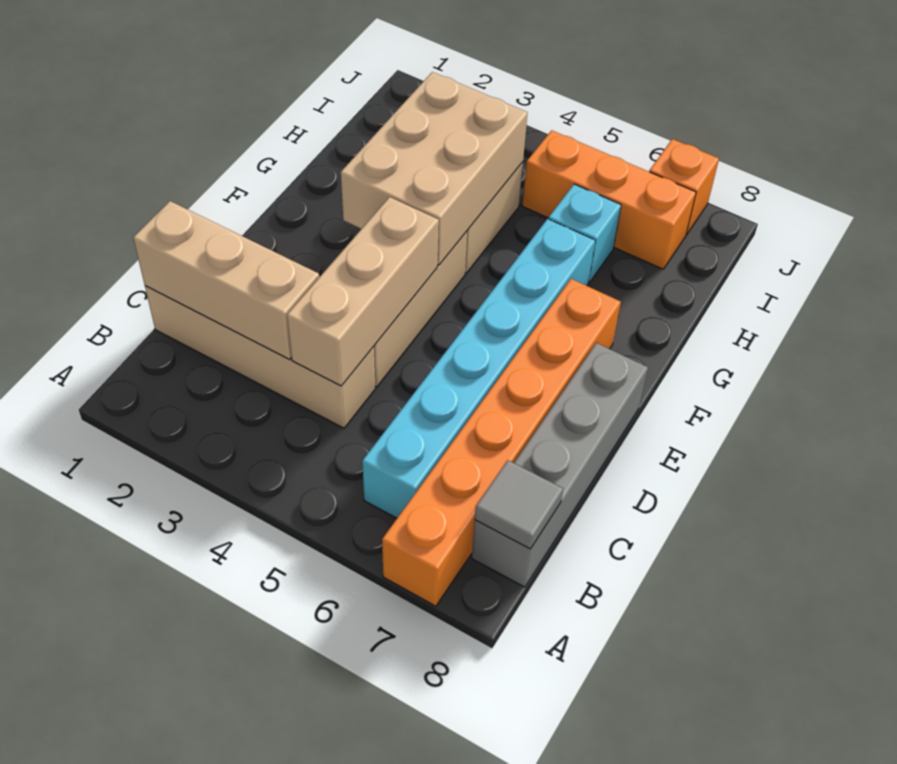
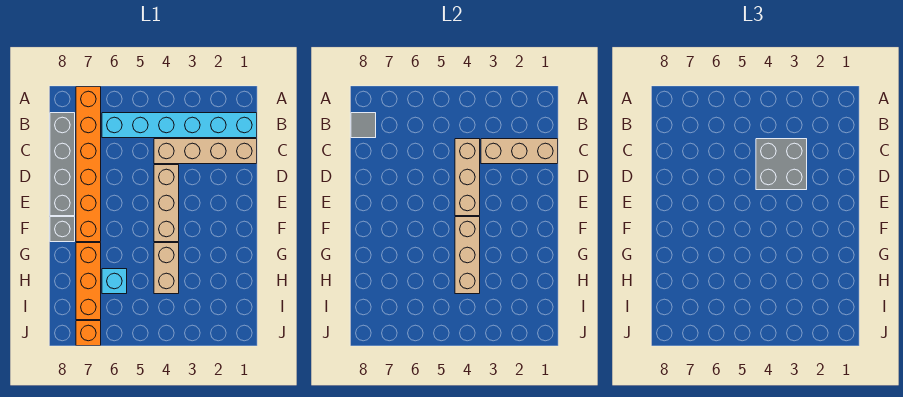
cyan brick B6:G6 level 1 -> cyan brick B1:B6 level 1
none -> grey brick C3:D4 level 3
tan brick F3:H4 level 2 -> tan brick F4:H4 level 2
none -> grey brick F8 level 1
orange brick I5:I7 level 1 -> orange brick G7:I7 level 1

